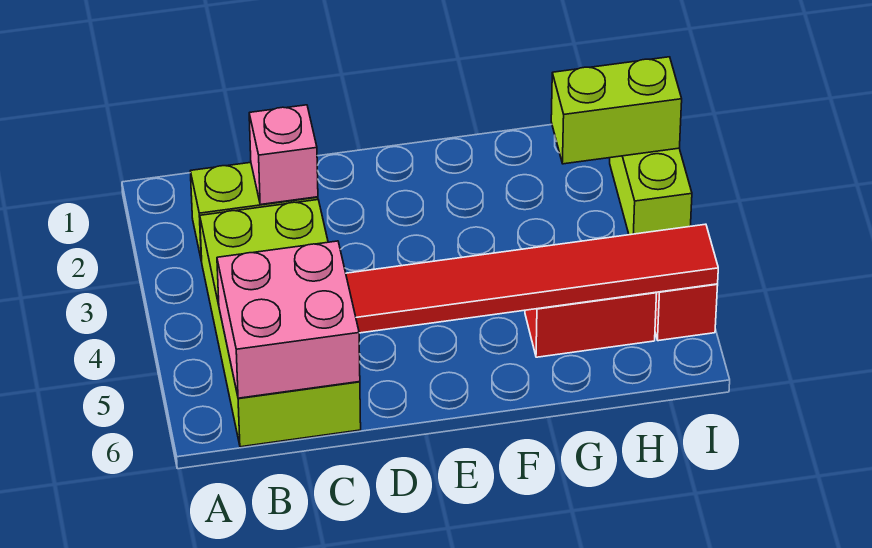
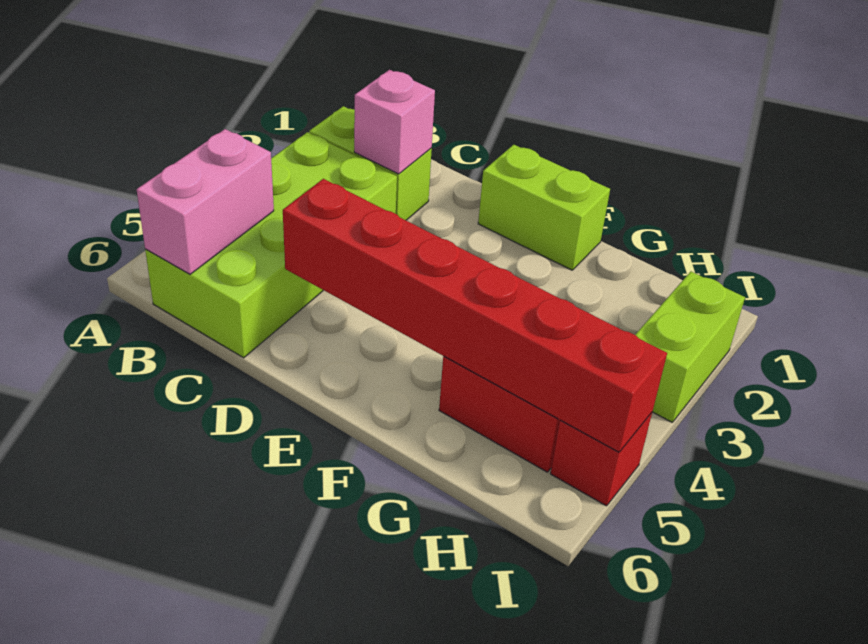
pink brick B5:C6 level 2 -> pink brick B5:B6 level 2
red tile D5:I5 level 2 -> red brick D5:I5 level 2
lime brick H2:I2 level 2 -> lime brick E1:F1 level 1

